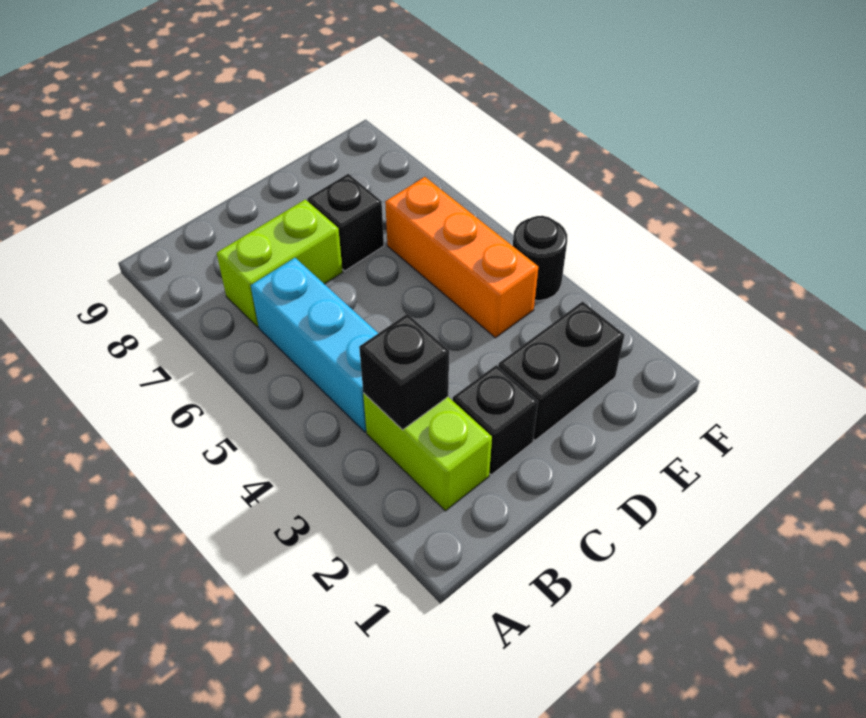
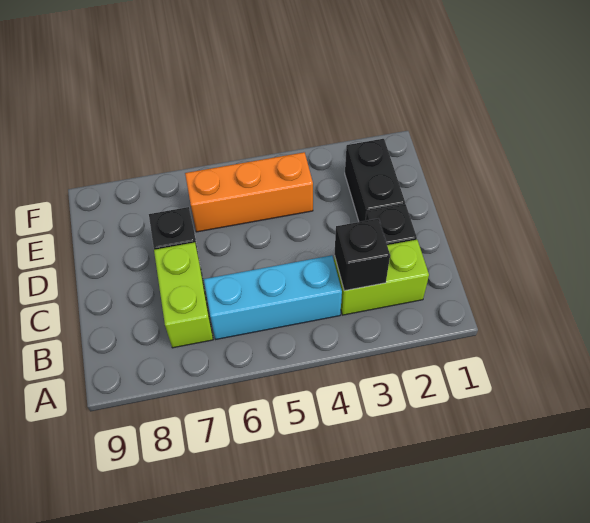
black round brick F4 level 1 -> none

